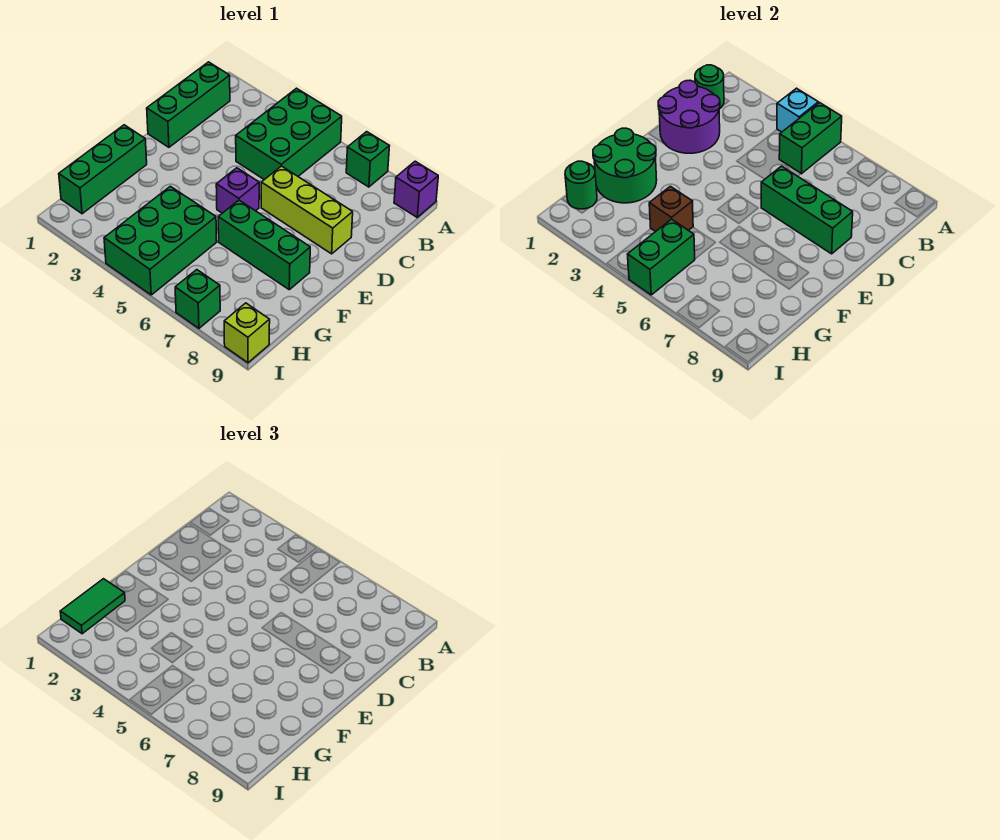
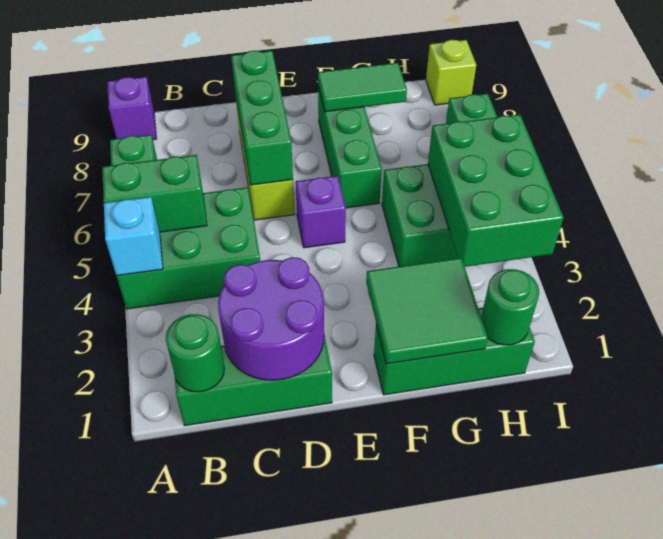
green round brick F1:G2 level 2 -> green tile F1:G2 level 2
green tile G1:H1 level 3 -> green tile F8:G8 level 2
brown brick G4 level 2 -> none
green brick H5:I5 level 2 -> green brick H3:I5 level 2

